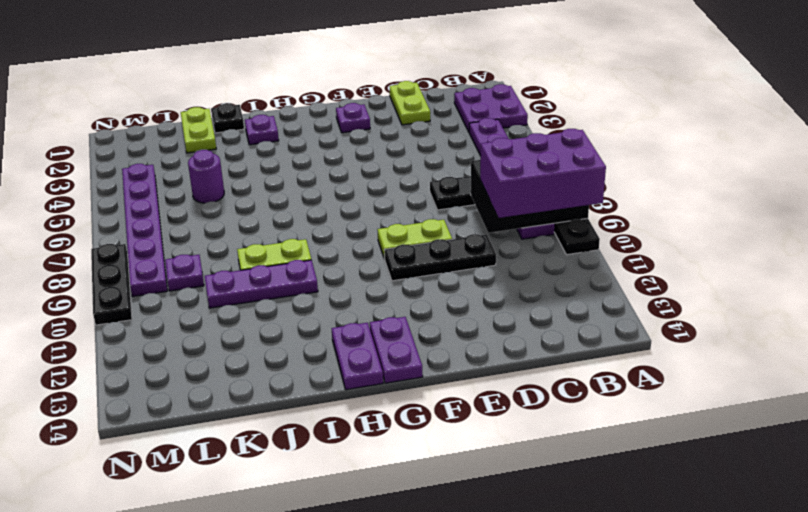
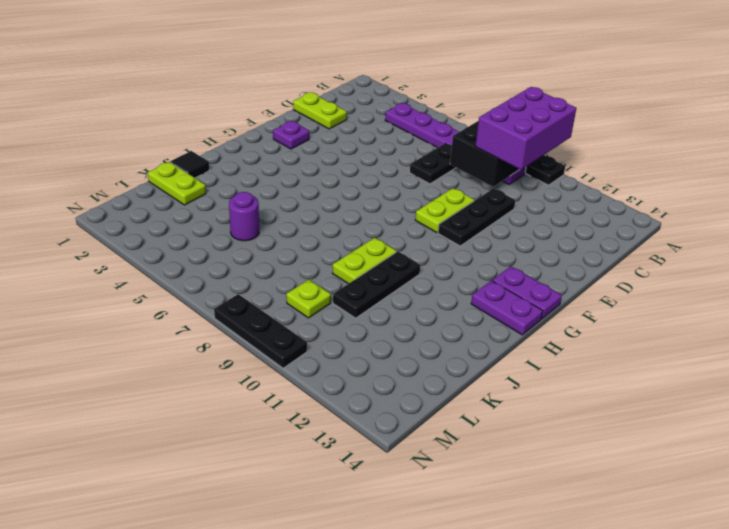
purple plate A2:B3 level 1 -> none
purple plate I2 level 1 -> none
purple plate I10:K10 level 1 -> black plate I10:K10 level 1
black plate J1 level 1 -> black tile J1 level 1
purple plate L9 level 1 -> lime plate L9 level 1
purple plate M4:M9 level 1 -> none

